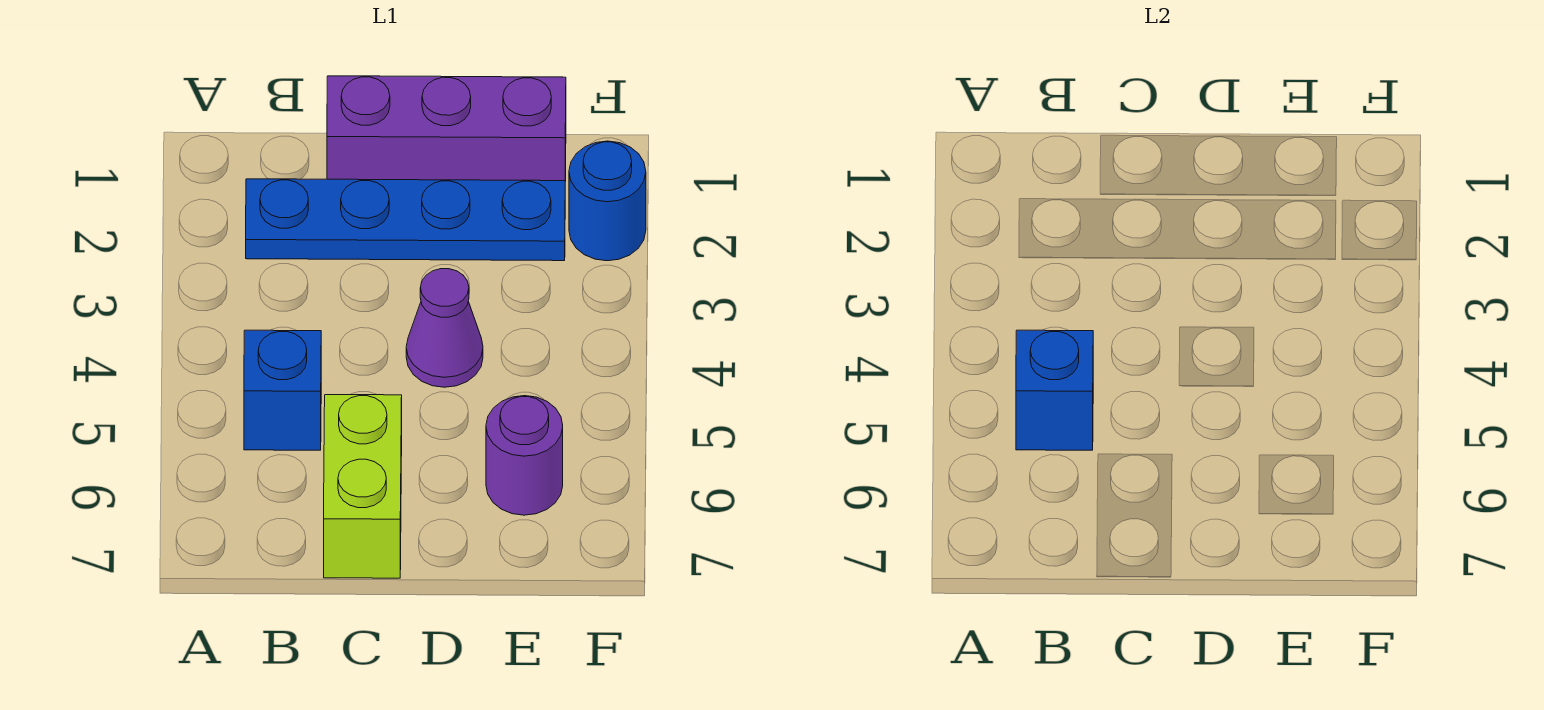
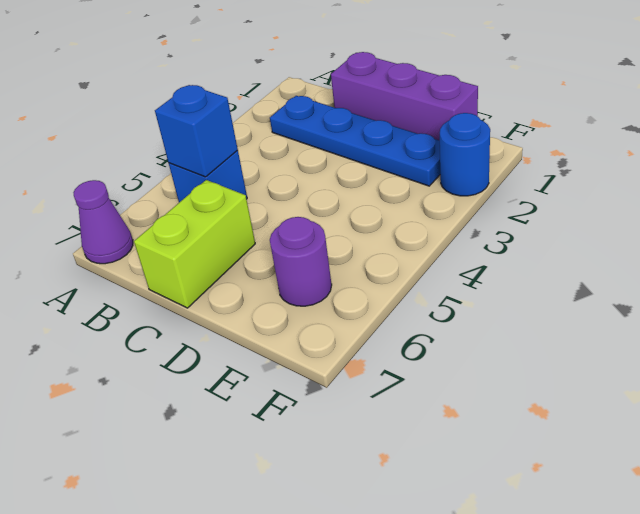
purple cone D4 level 1 -> purple cone A7 level 1

